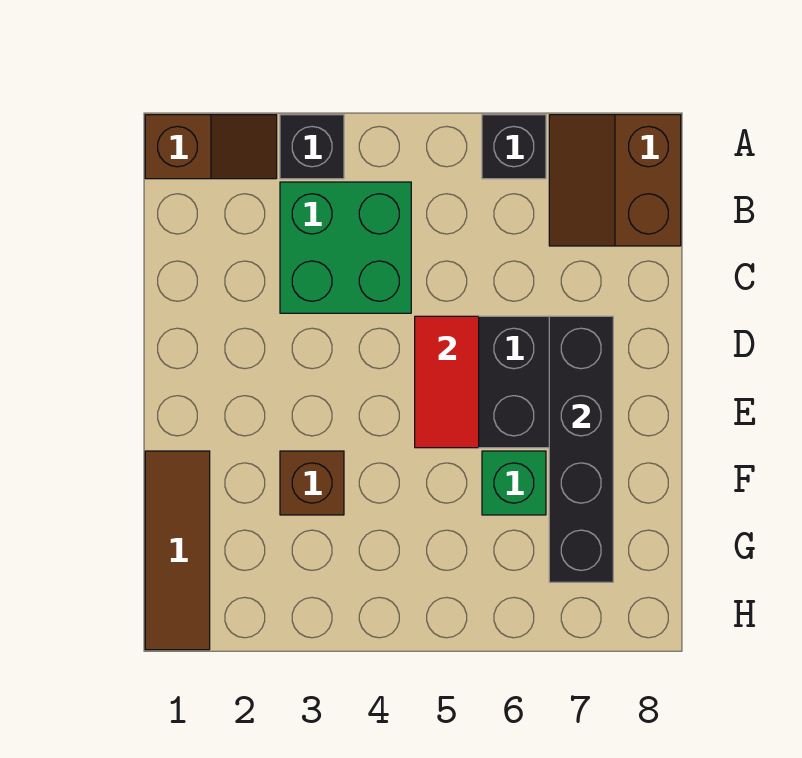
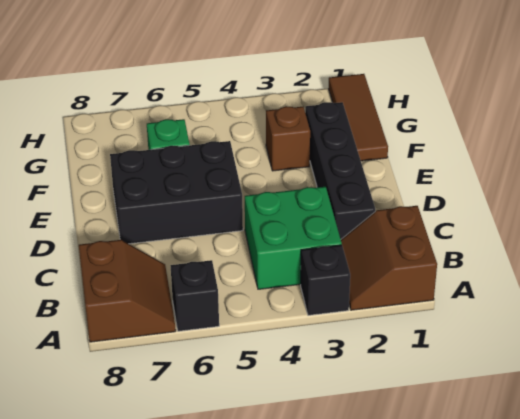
brown slope A1:A2 level 1 top 1 -> brown slope A1:B2 level 1 top 1
red tile D5:E5 level 2 -> none
black brick D7:G7 level 2 -> black brick C2:F2 level 1

